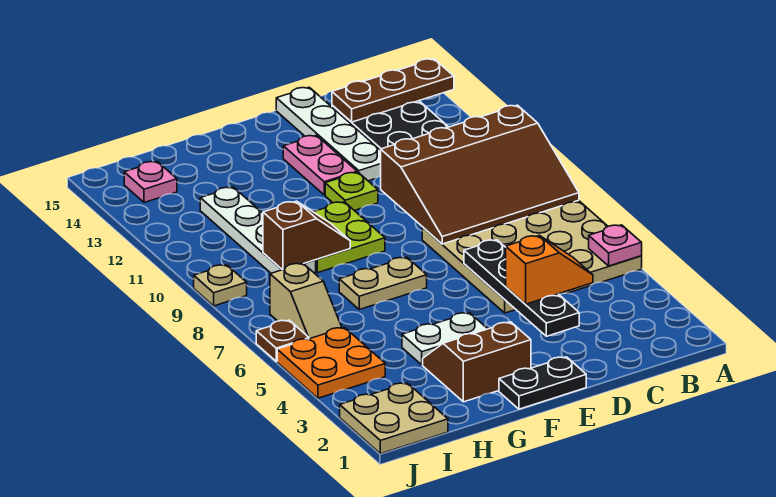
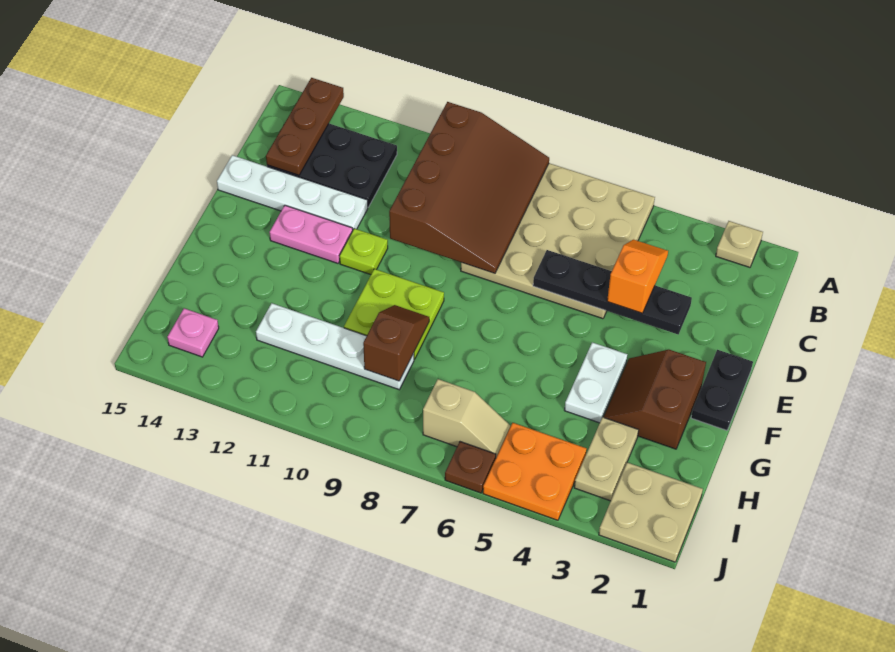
pink plate A5 level 2 -> none
tan plate F7:G7 level 1 -> tan plate H3:I3 level 1
tan plate J9 level 1 -> tan plate A2 level 1

